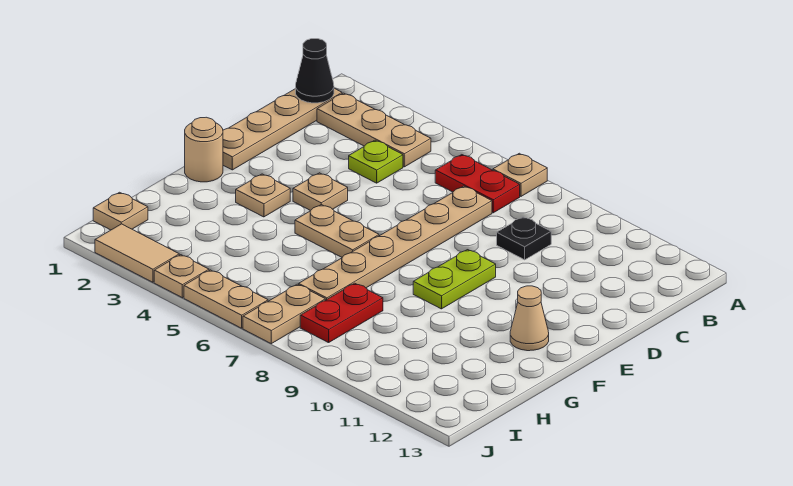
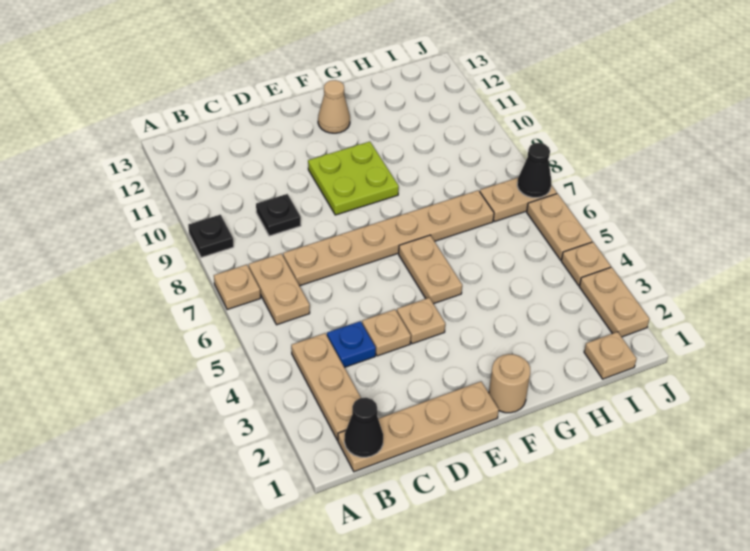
none -> black plate A9 level 1
red plate B6:B7 level 1 -> tan plate B6:B7 level 1
lime plate C4 level 1 -> blue plate C4 level 1
lime plate E9:F9 level 1 -> lime plate E9:F10 level 1
tan plate F3 level 1 -> tan plate D4 level 1
red plate H8:I8 level 1 -> none
tan tile J2:J3 level 1 -> tan plate J2:J3 level 1
none -> black cone J7 level 2

